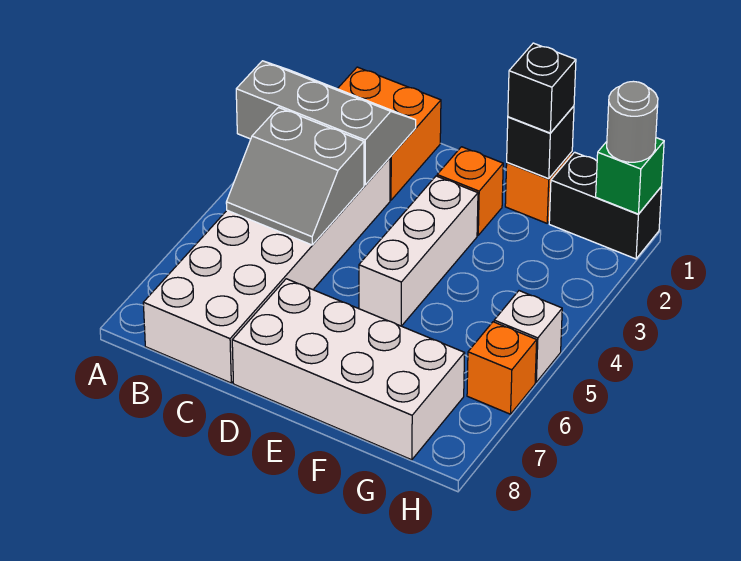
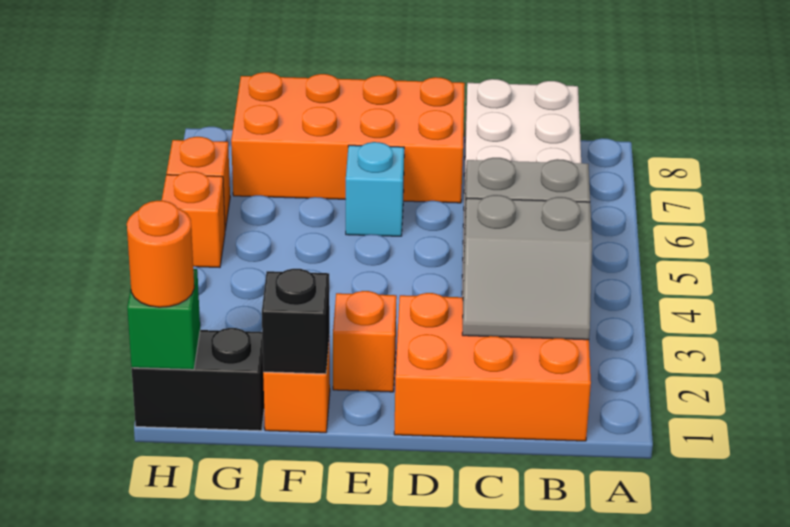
grey slope A2:C3 level 2 top 3 -> grey slope B2:C3 level 2 top 3
orange brick B1:C2 level 1 -> orange brick B1:D2 level 1
white brick D7:G8 level 1 -> orange brick D7:G8 level 1
white brick E3:E5 level 1 -> none
none -> cyan brick E6 level 1
black brick F1 level 3 -> none
grey round brick H1 level 3 -> orange round brick H1 level 3
white brick H5 level 1 -> orange brick H5 level 1

